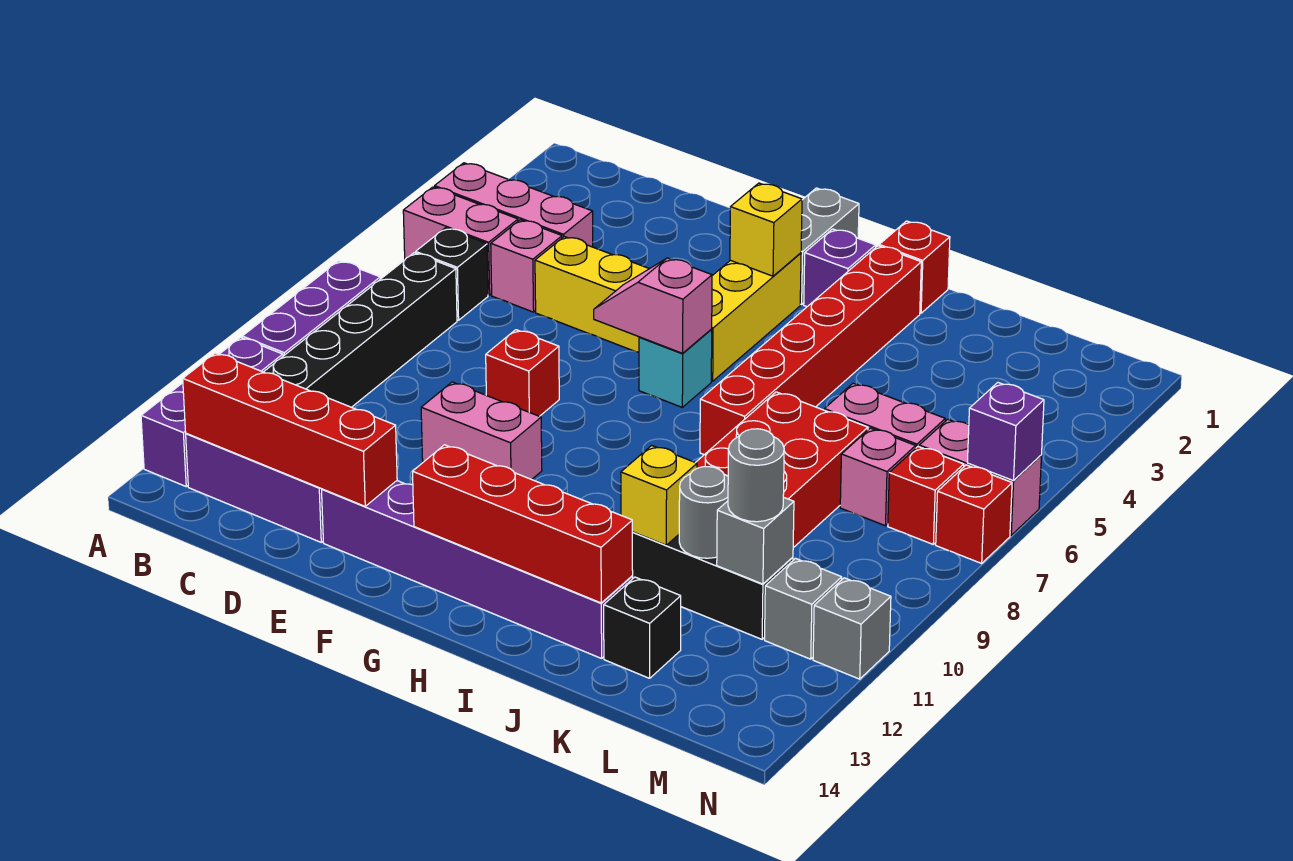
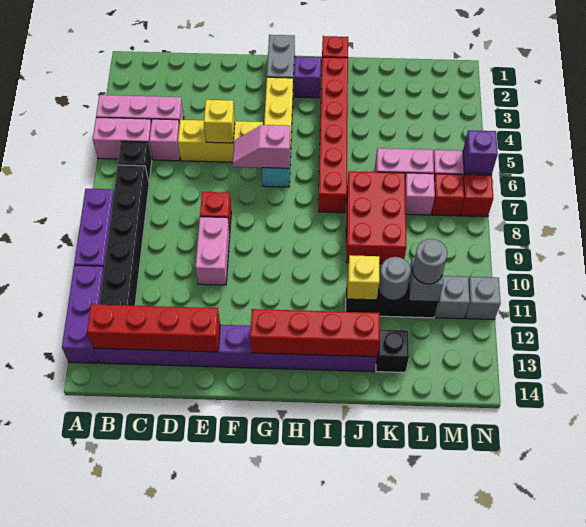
pink brick E10:F10 level 1 -> pink brick E9:E10 level 1
yellow brick G3 level 2 -> yellow brick E5 level 2

